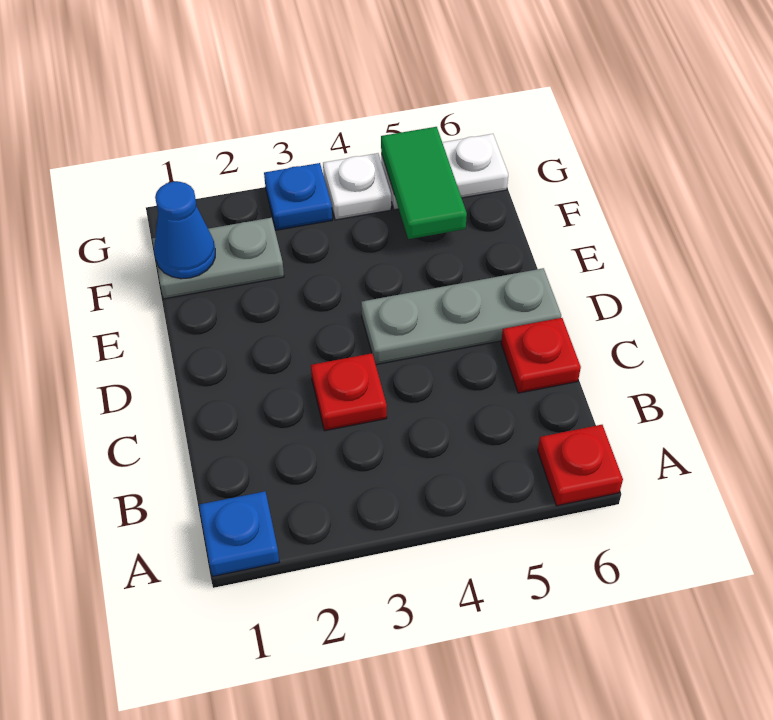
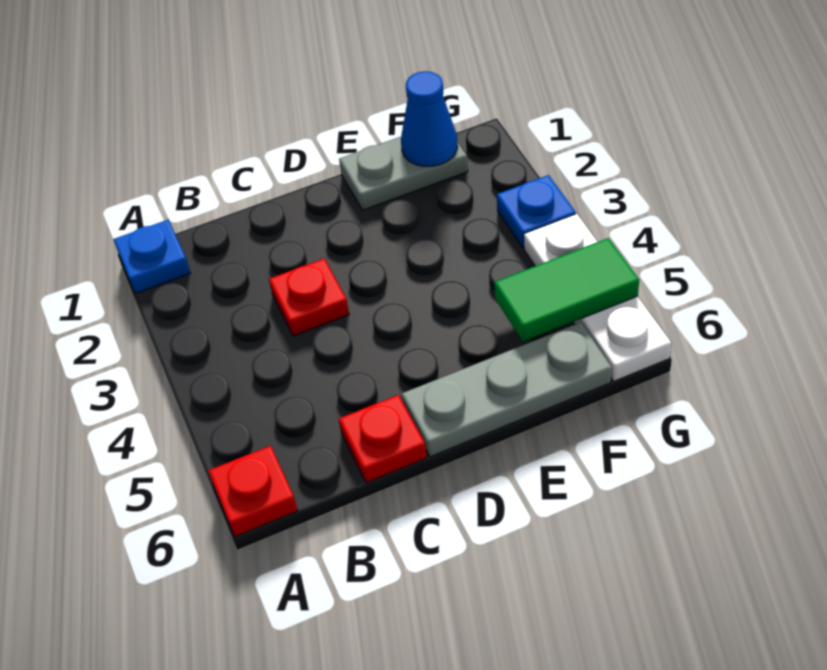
grey plate D4:D6 level 1 -> grey plate D6:F6 level 1
grey plate F1:F2 level 1 -> grey plate E1:F1 level 1

